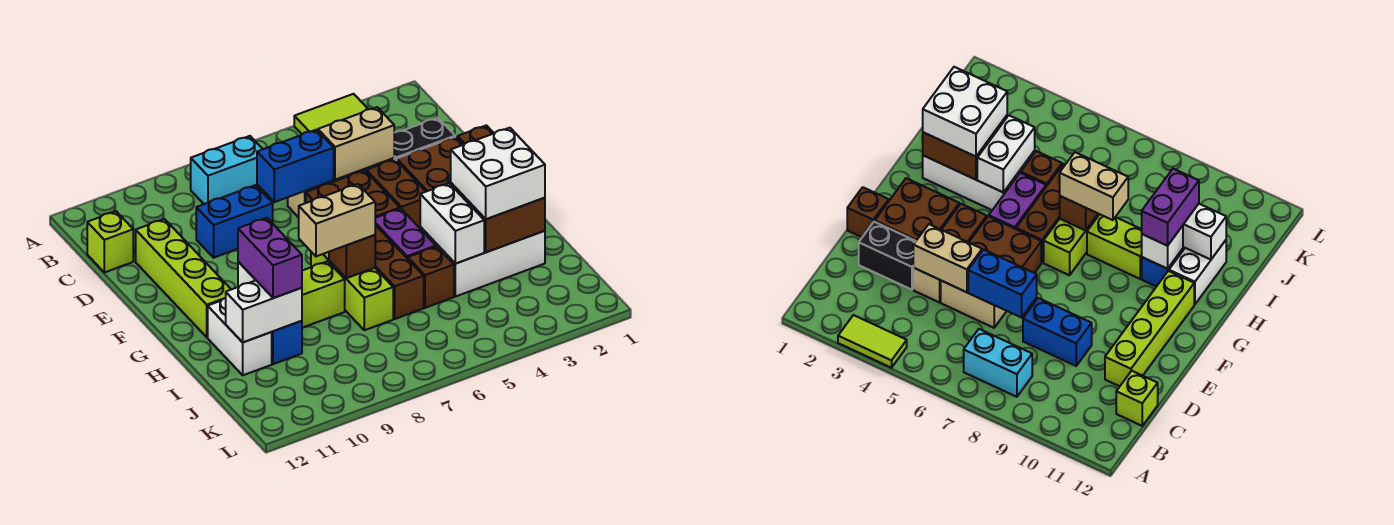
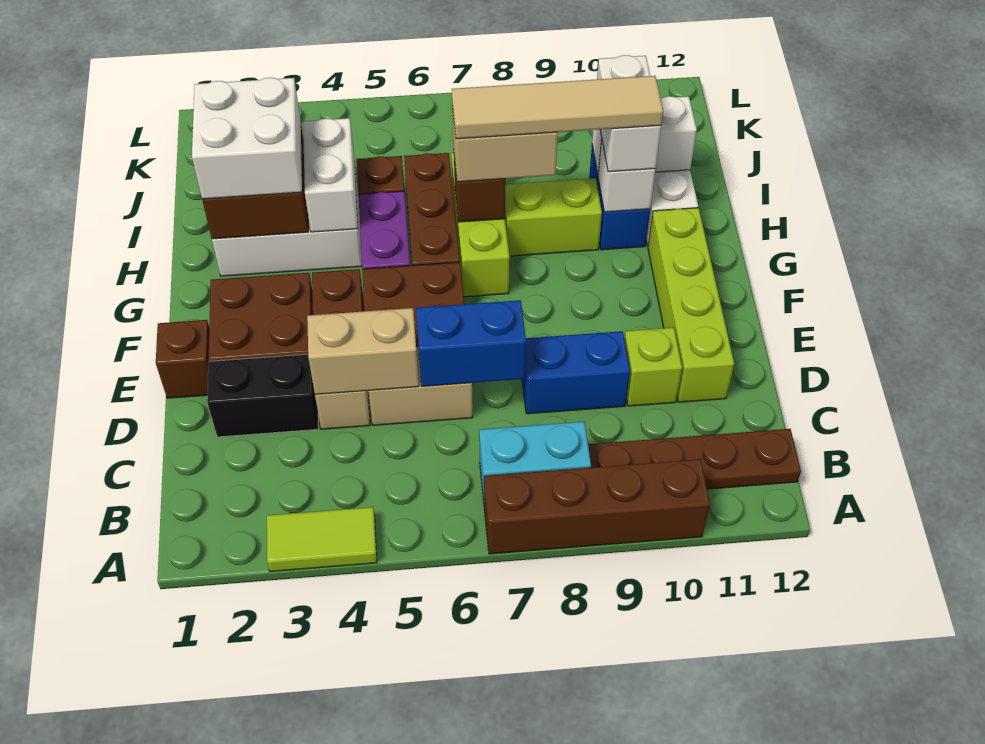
none -> brown brick A7:A10 level 1
none -> brown plate B9:B12 level 1
lime brick C12 level 1 -> lime brick D10 level 1
none -> tan tile H7:H10 level 4
purple brick H10:I10 level 3 -> white brick H10:I10 level 3

